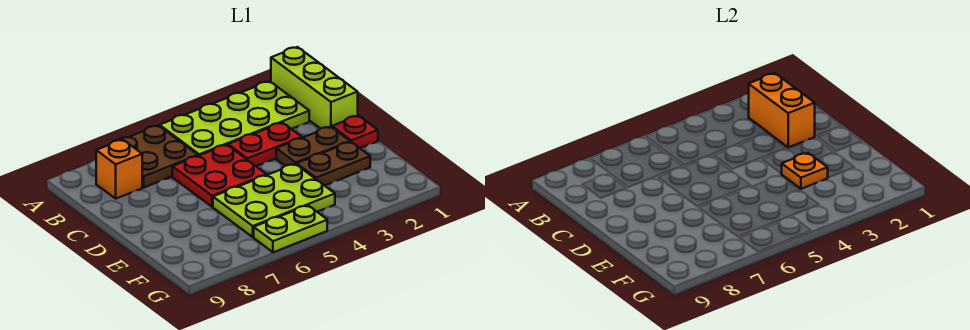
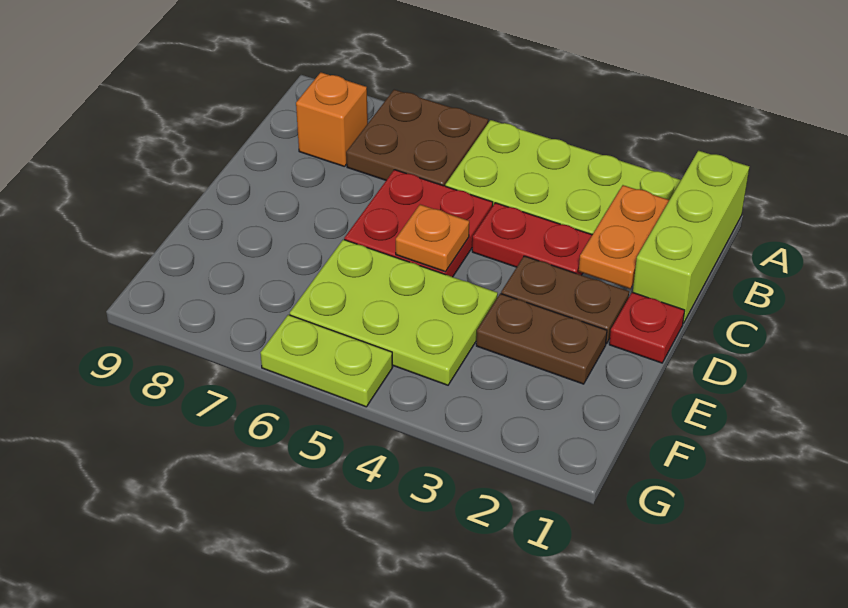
orange brick B2:C2 level 2 -> orange plate B2:C2 level 2
orange plate E3 level 2 -> orange plate D5 level 2

